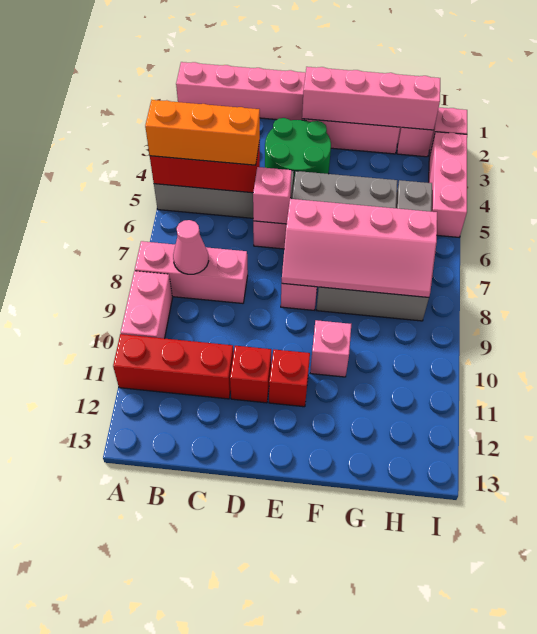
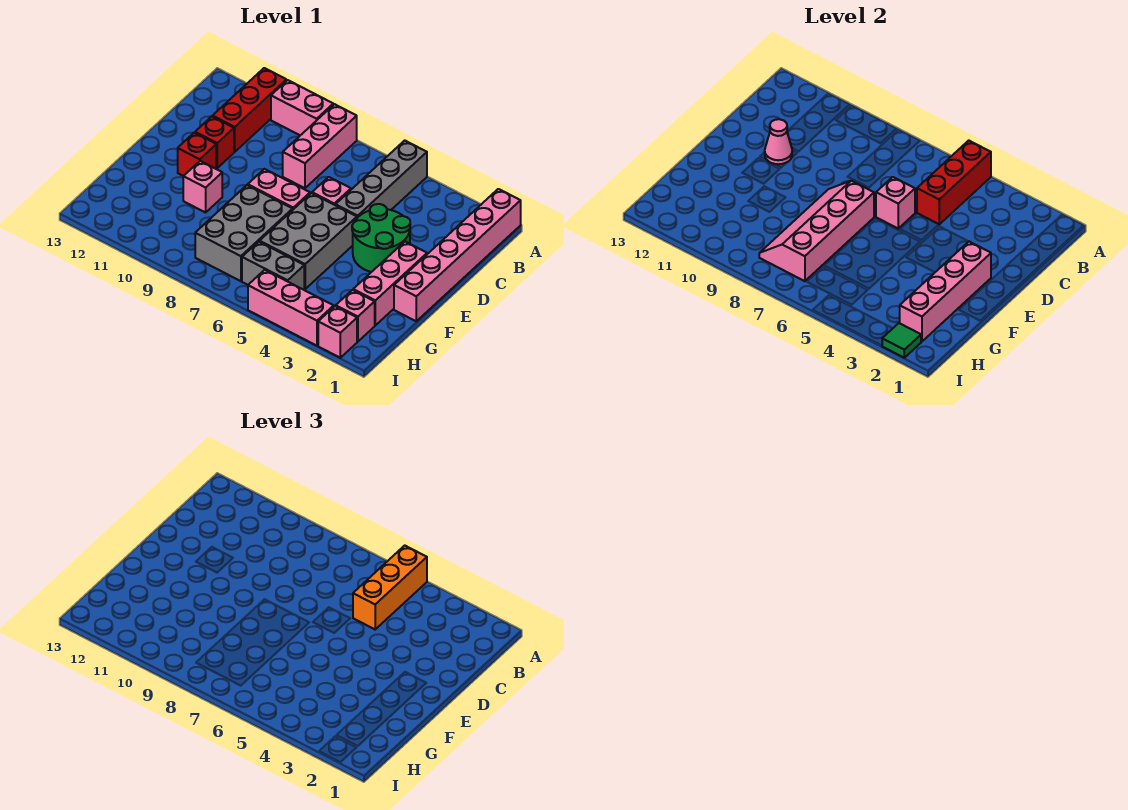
pink cone B8 level 2 -> pink cone D11 level 2
none -> green tile I2 level 2

